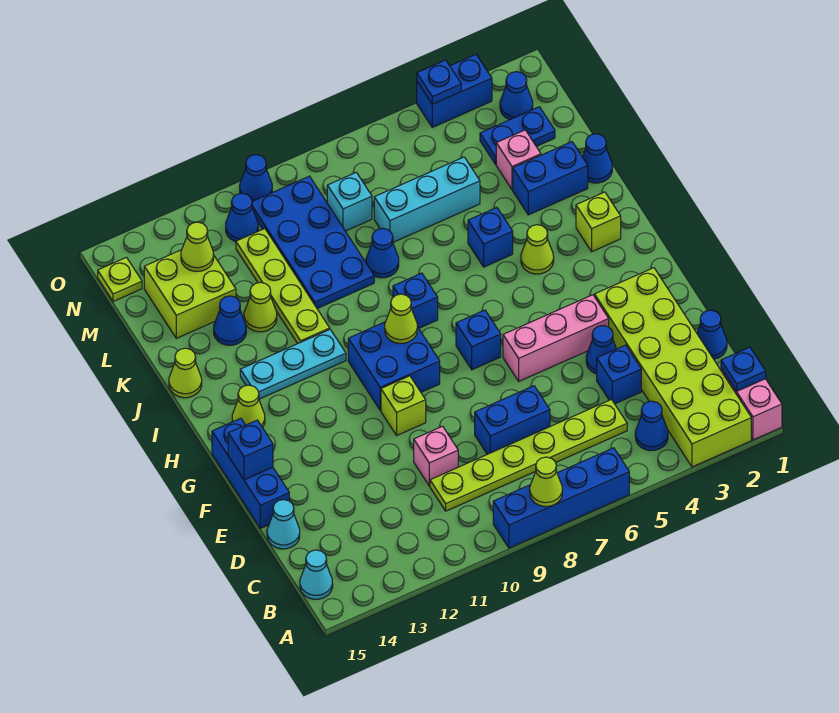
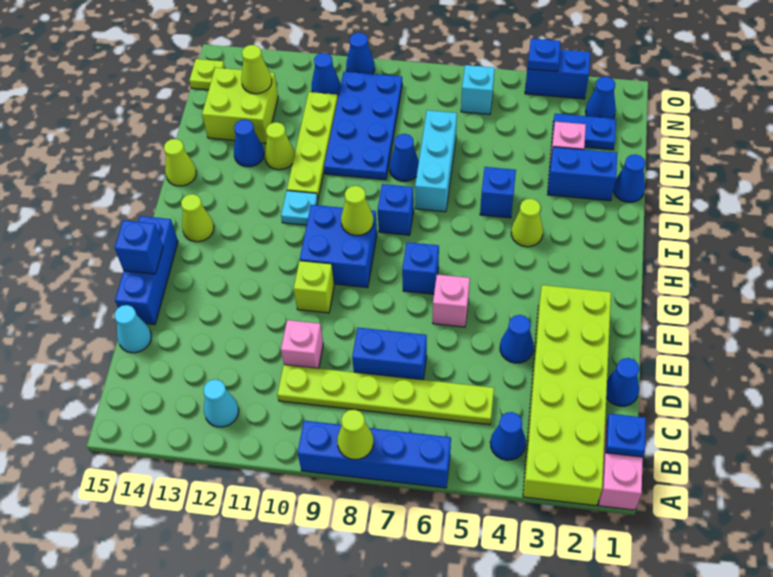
cyan cone B15 level 1 -> cyan cone B12 level 1
blue brick D4 level 1 -> none
pink brick F4:F6 level 1 -> pink brick F6 level 1
lime brick I2 level 1 -> none
cyan plate I11:I13 level 1 -> cyan plate I11 level 1
cyan brick L5:L7 level 1 -> cyan brick J7:L7 level 1
cyan brick M8 level 1 -> cyan brick N6 level 1

